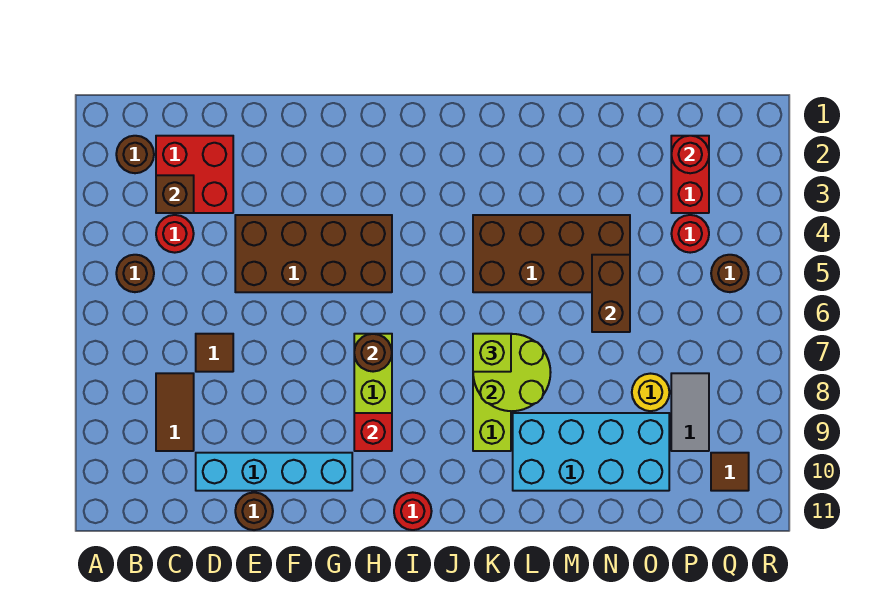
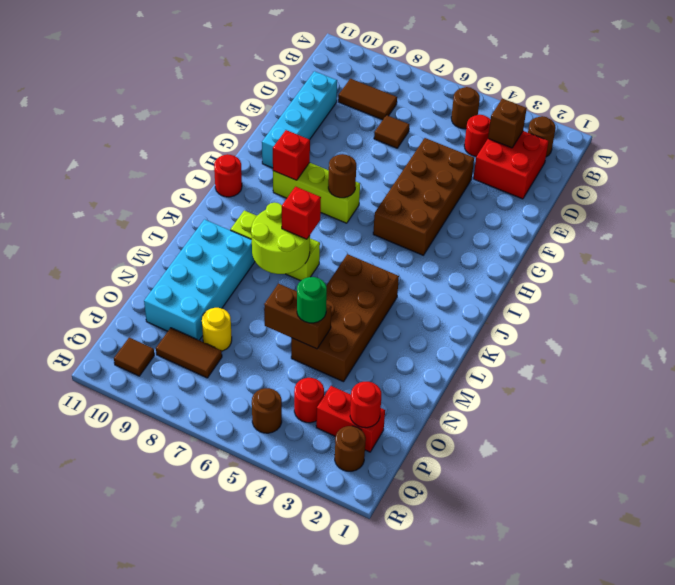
brown round brick E11 level 1 -> brown round brick Q2 level 1
lime brick K7 level 3 -> red brick K7 level 3
none -> green round brick N5 level 3
grey tile P8:P9 level 1 -> brown tile P8:P9 level 1

